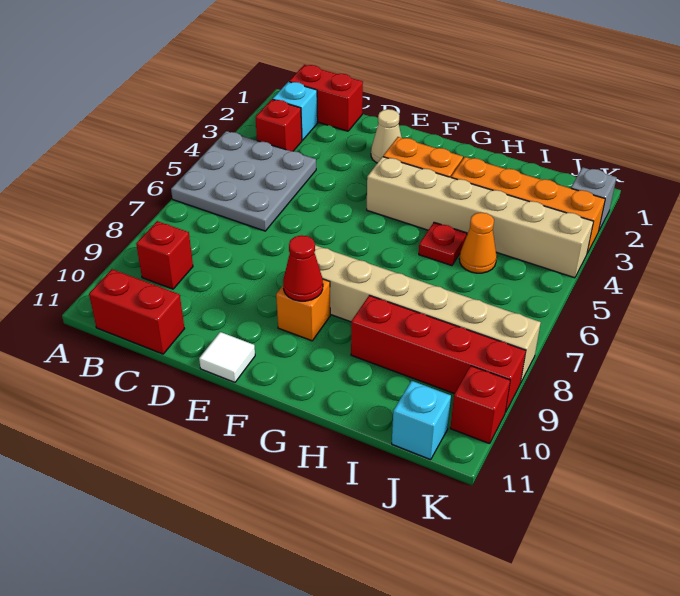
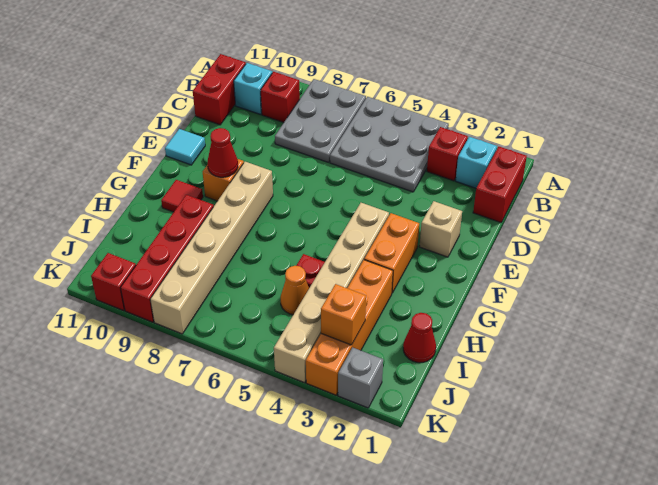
none -> grey plate A7:C8 level 1
tan cone E2 level 1 -> tan brick E2 level 1
white tile E11 level 1 -> cyan tile E11 level 1
none -> red tile G10 level 1
none -> red cone I1 level 1
none -> orange brick J3 level 2
cyan brick J11 level 1 -> cyan brick B10 level 1

